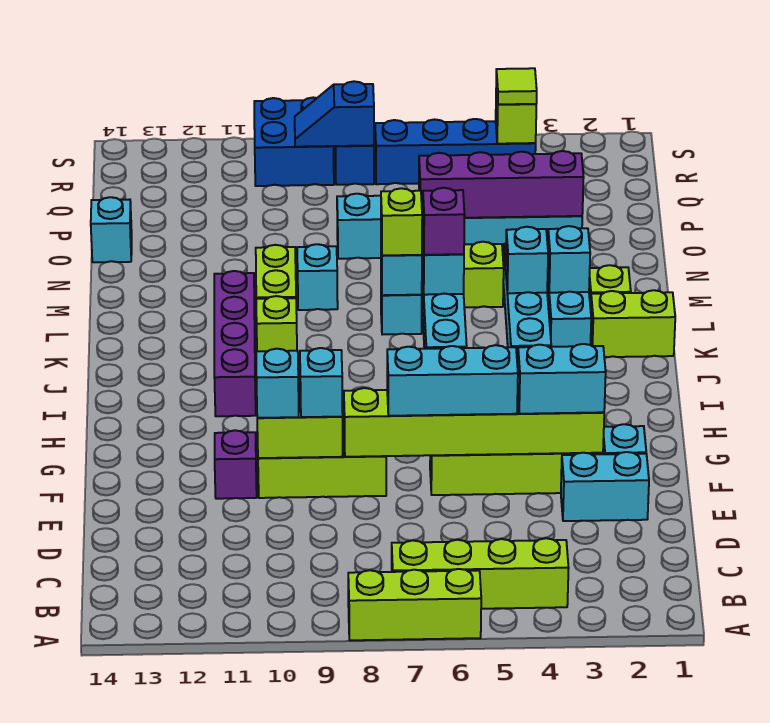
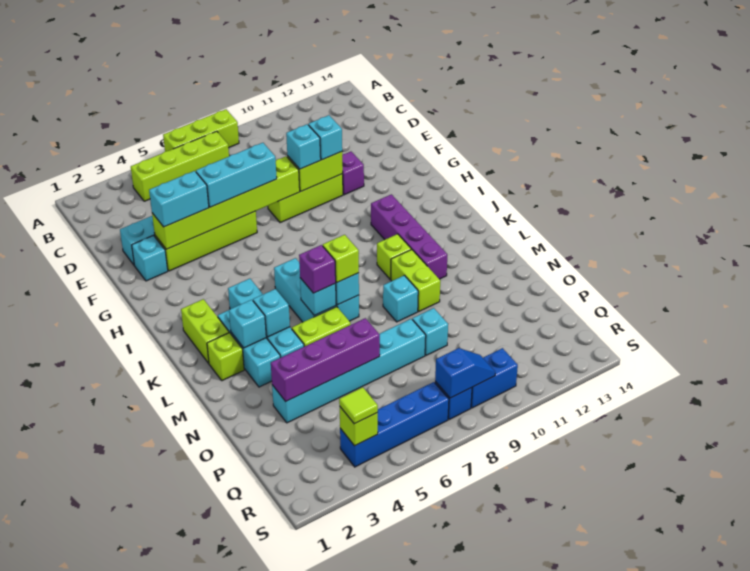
lime brick K1:K2 level 1 -> lime brick J2:K2 level 1
cyan brick O14 level 1 -> cyan brick O9 level 1
blue brick R9:S10 level 1 -> blue brick R9:R10 level 1

